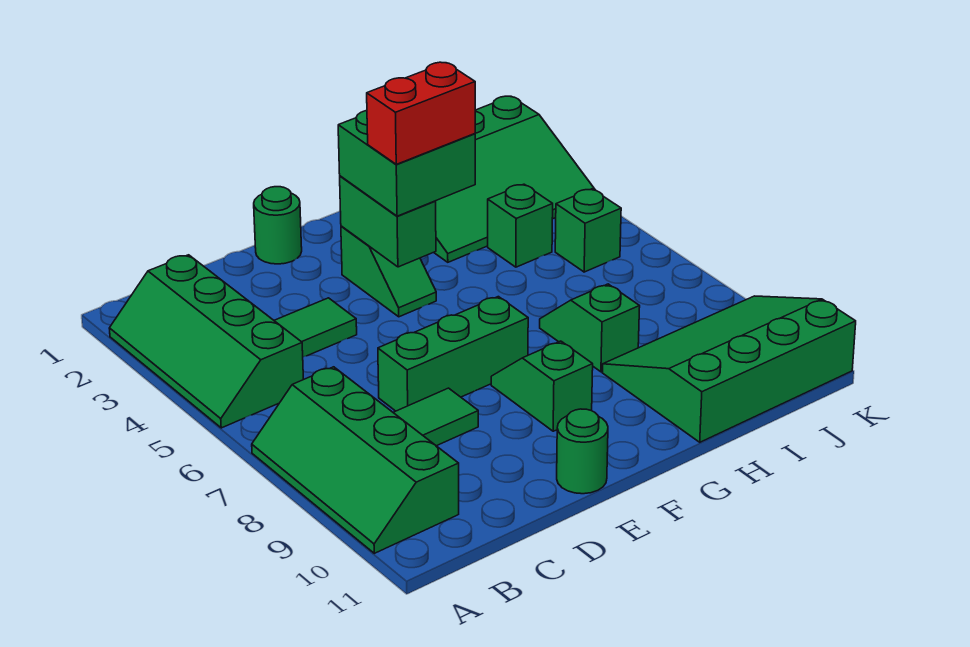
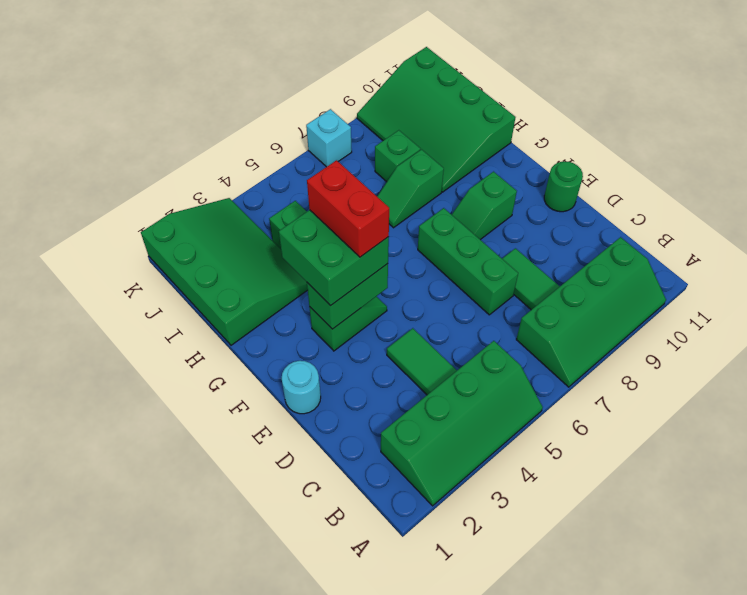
green round brick E1 level 1 -> cyan round brick E1 level 1
green brick J5 level 1 -> green brick I8 level 1
none -> cyan brick K7 level 1

